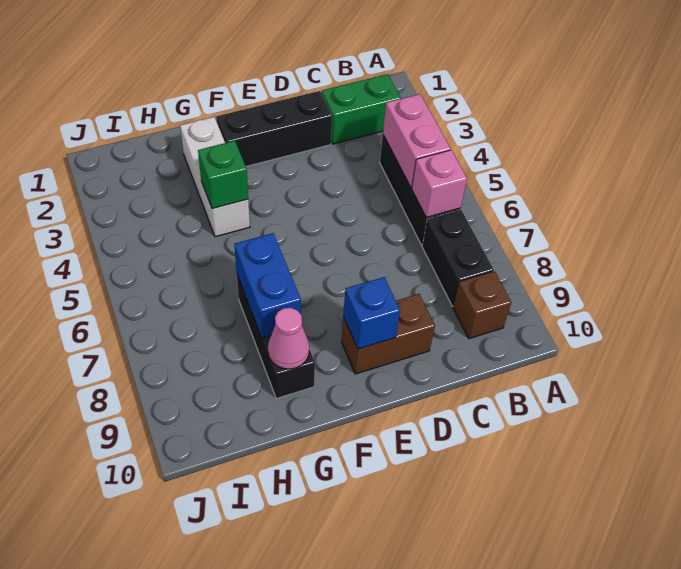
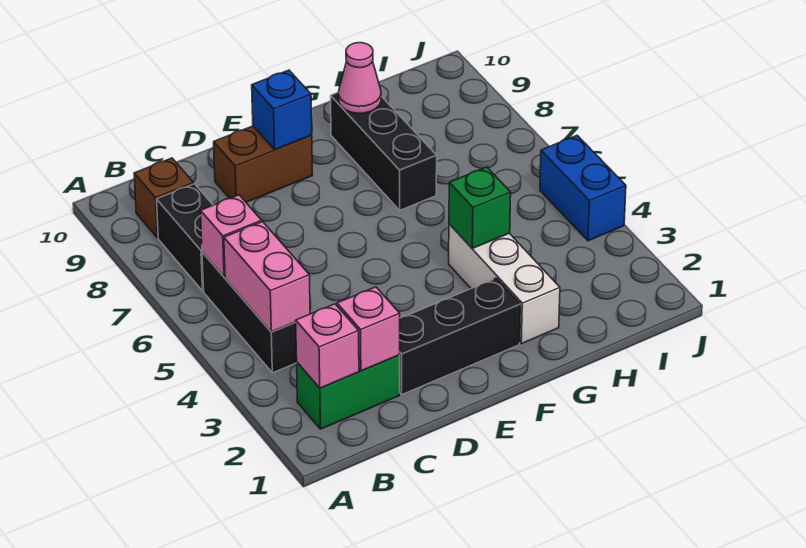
none -> pink brick B2 level 2
none -> pink brick C2 level 2
blue brick G7:G8 level 2 -> blue brick J4:J5 level 1

